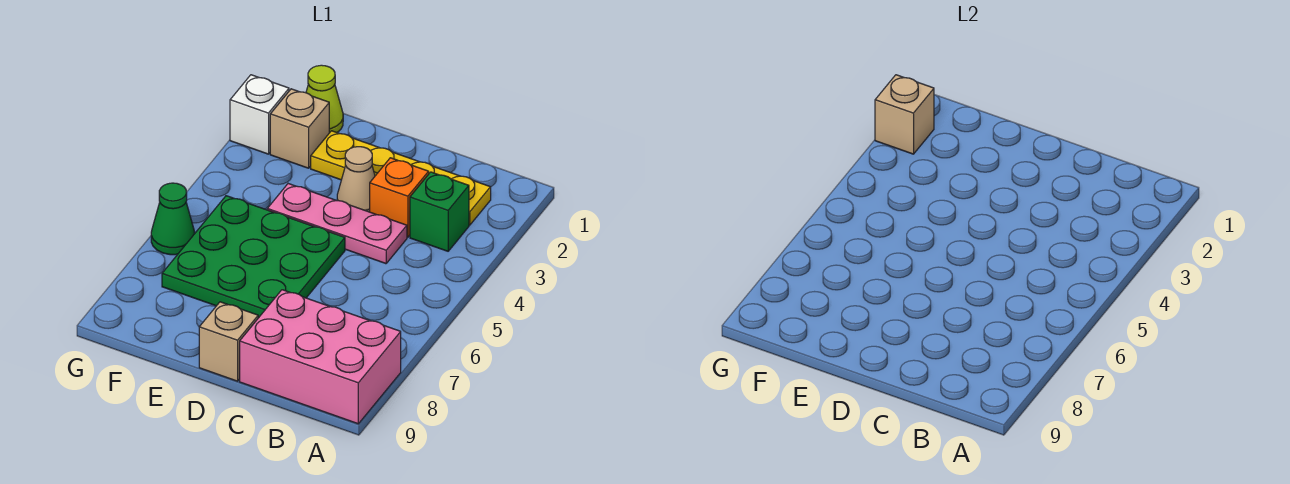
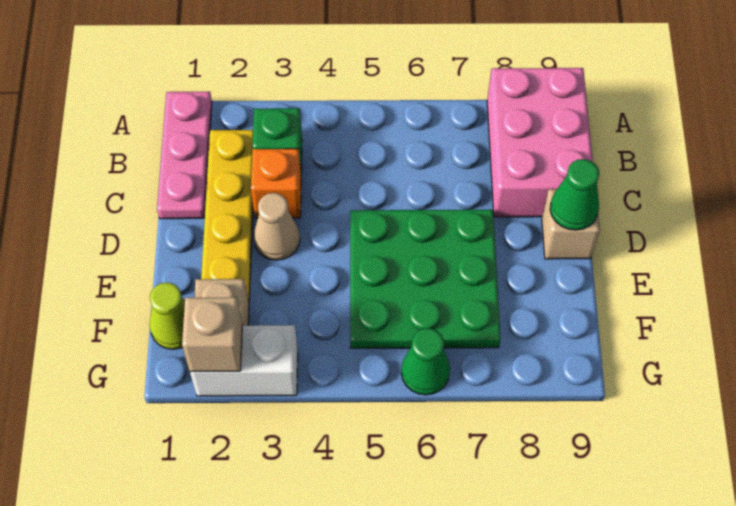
pink plate C4:E4 level 1 -> pink plate A1:C1 level 1
none -> green cone D9 level 2
white brick G2 level 1 -> white brick G2:G3 level 1

